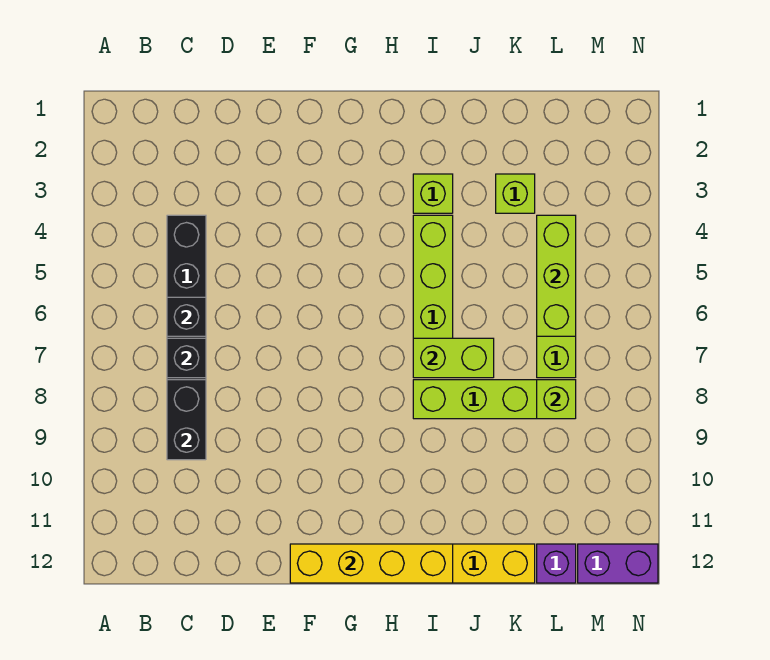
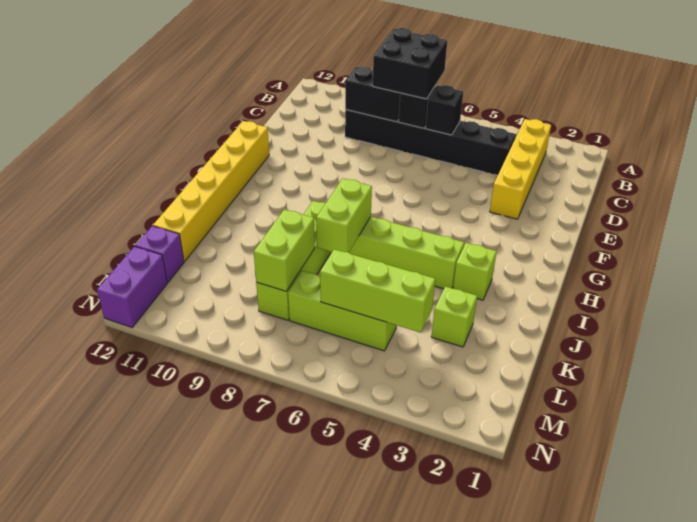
none -> black brick B7:C8 level 3
yellow brick F12:I12 level 2 -> yellow brick B3:E3 level 1
lime brick L8 level 2 -> lime brick K8:L8 level 2

